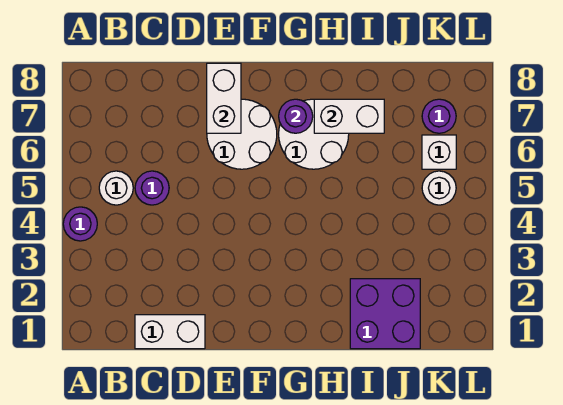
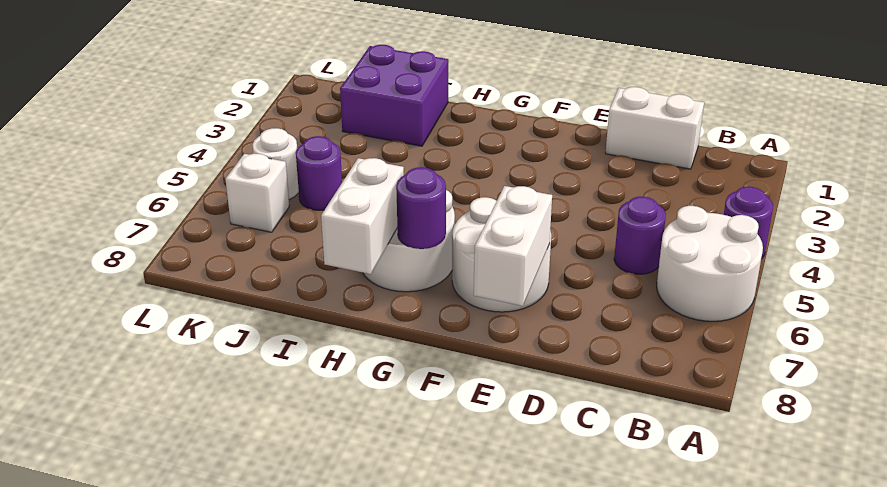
white round brick B5 level 1 -> white round brick A5:B6 level 1
white brick H7:I7 level 2 -> white brick H7:H8 level 2
purple round brick K7 level 1 -> purple round brick J5 level 1

